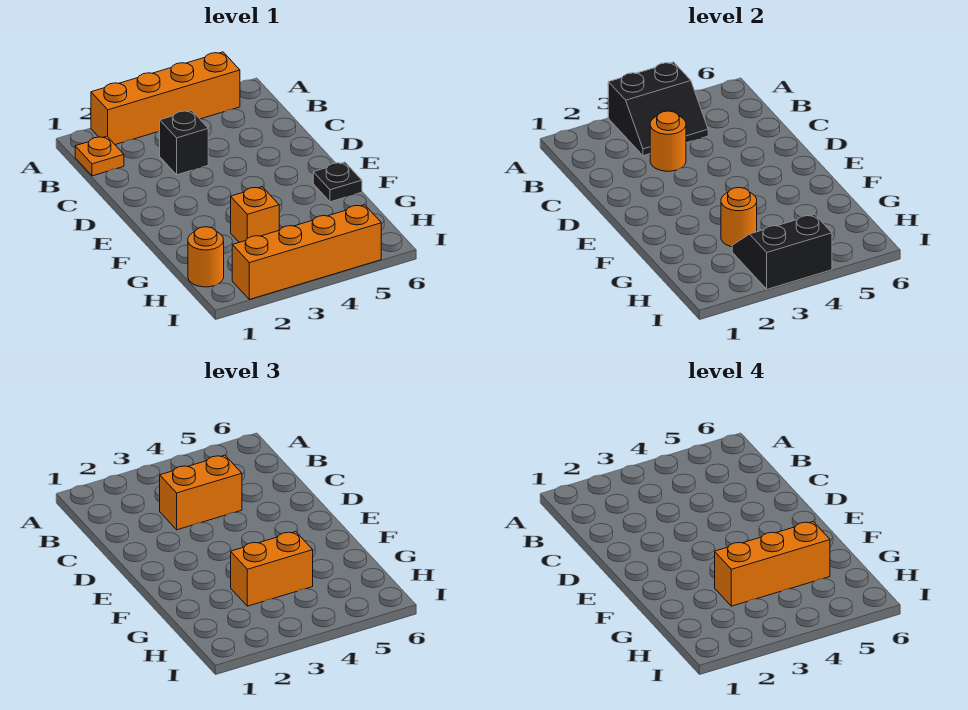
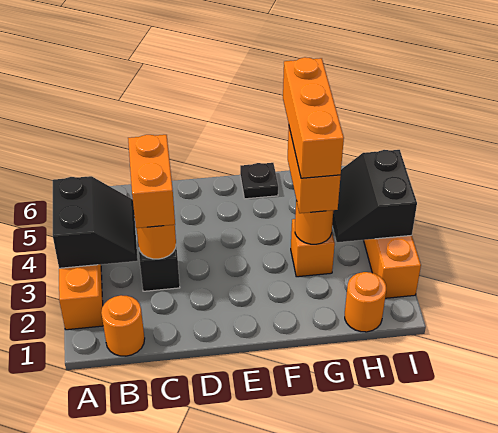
orange plate B1 level 1 -> orange round brick B1 level 1

